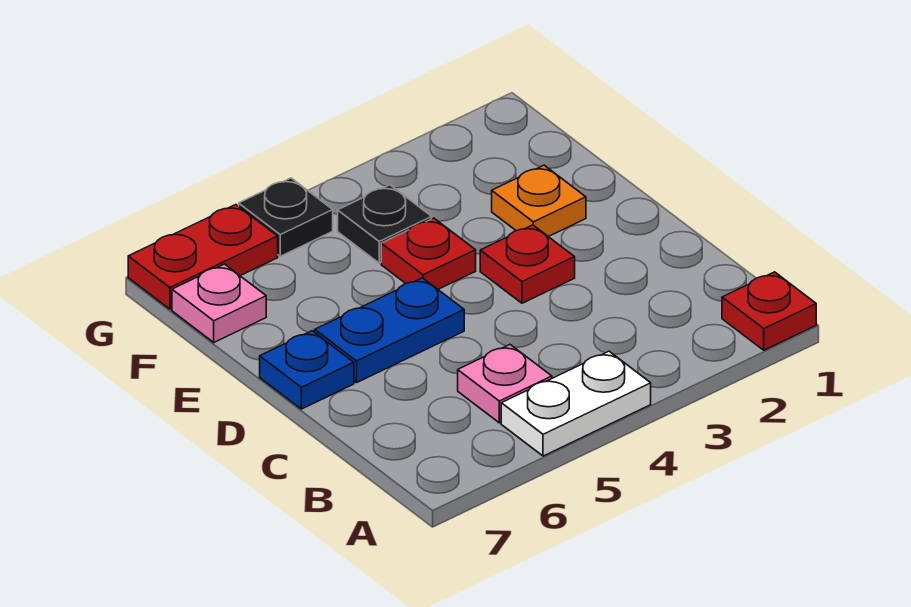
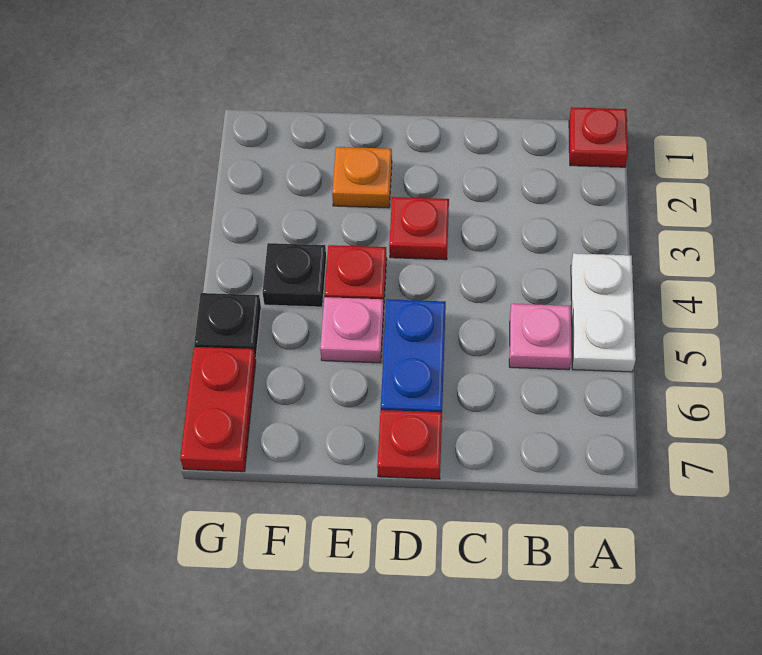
blue plate D7 level 1 -> red plate D7 level 1
pink plate F7 level 1 -> pink plate E5 level 1

